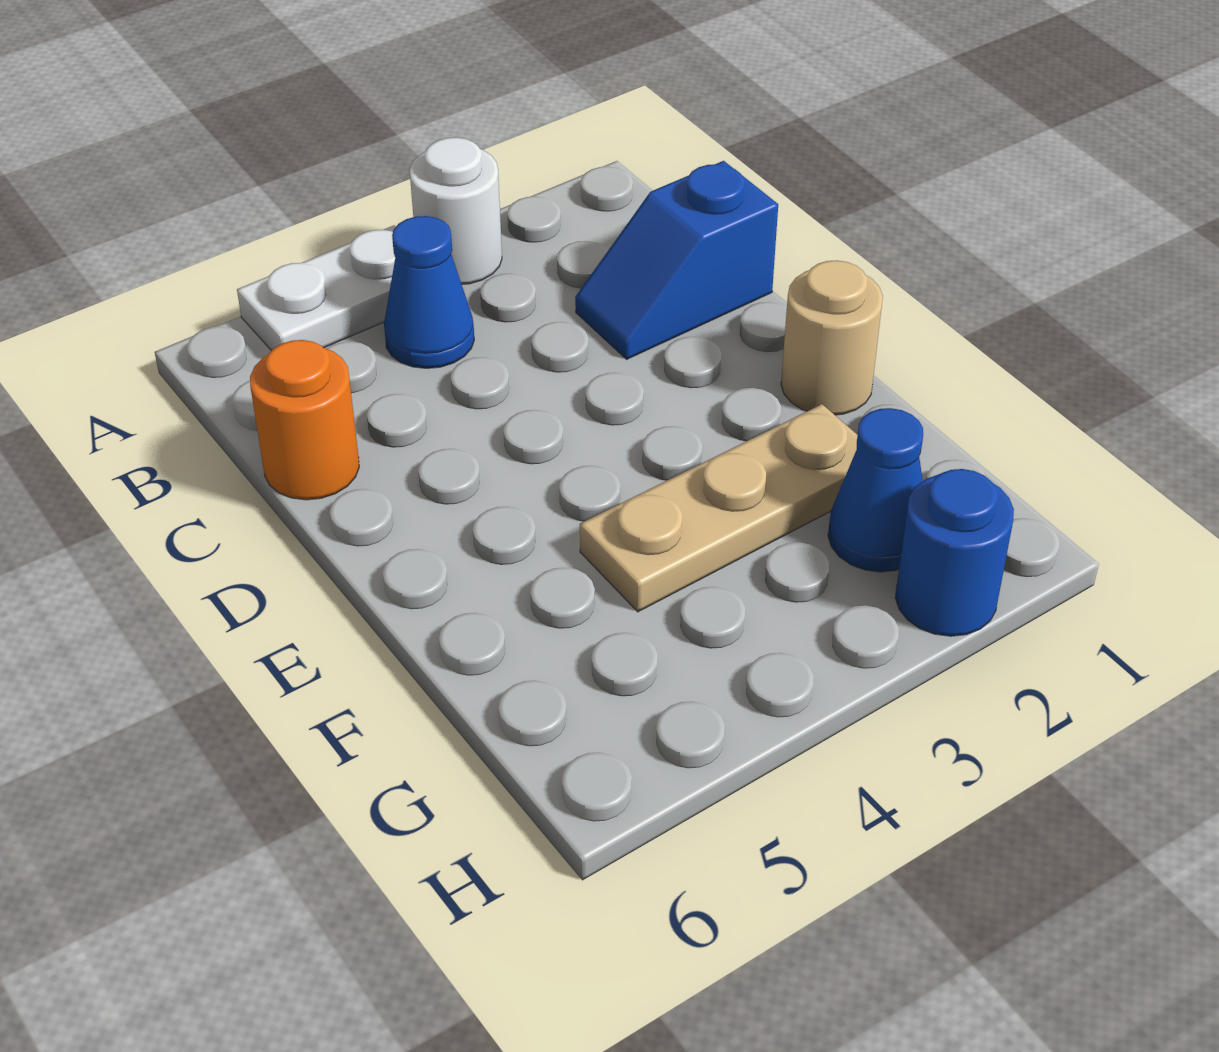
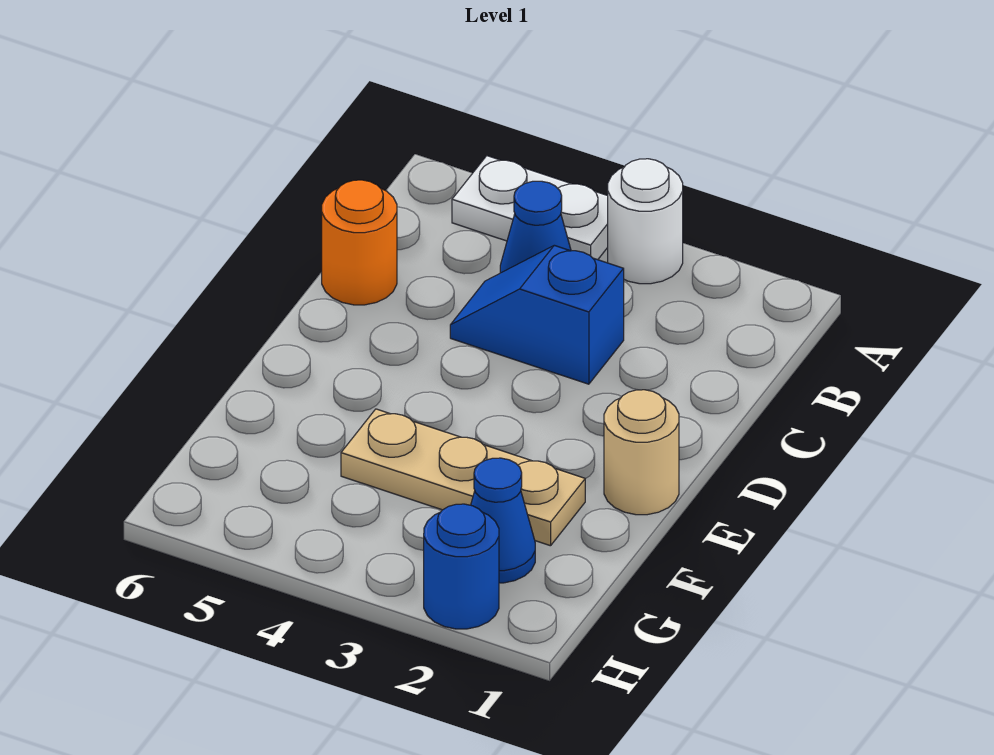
blue slope C1:C2 level 1 top 1 -> blue slope C3:C4 level 1 top 3

